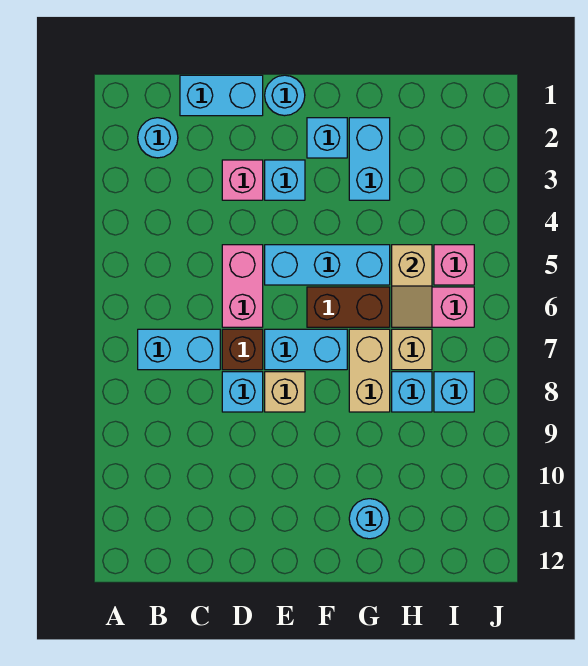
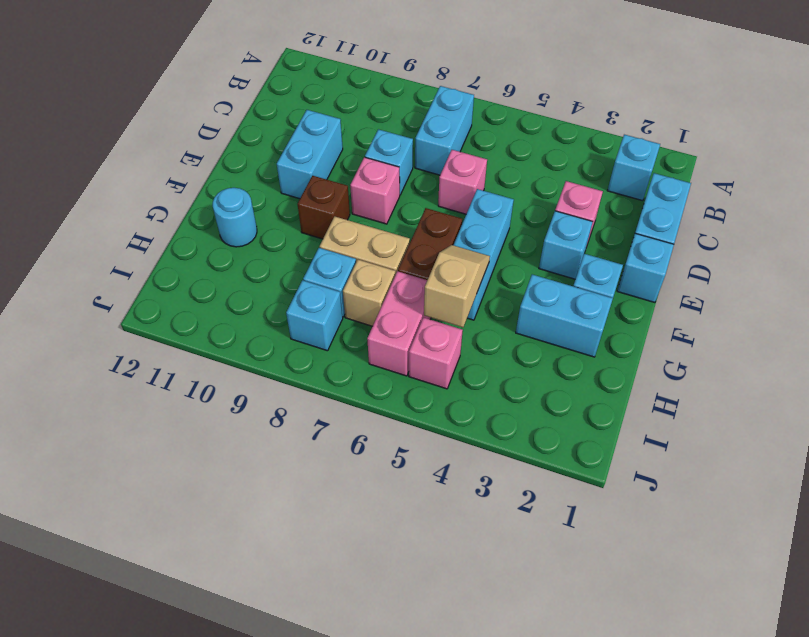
cyan round brick B2 level 1 -> cyan brick B2 level 1
pink brick D5:D6 level 1 -> pink brick D6 level 1
brown brick D7 level 1 -> brown brick F9 level 1
cyan round brick E1 level 1 -> cyan brick E1 level 1
cyan brick E7:F7 level 1 -> cyan brick D10:E10 level 1
tan brick E8 level 1 -> pink brick E8 level 1
tan slope H5:H6 level 2 top 5 -> tan slope G5:H5 level 2 top H

